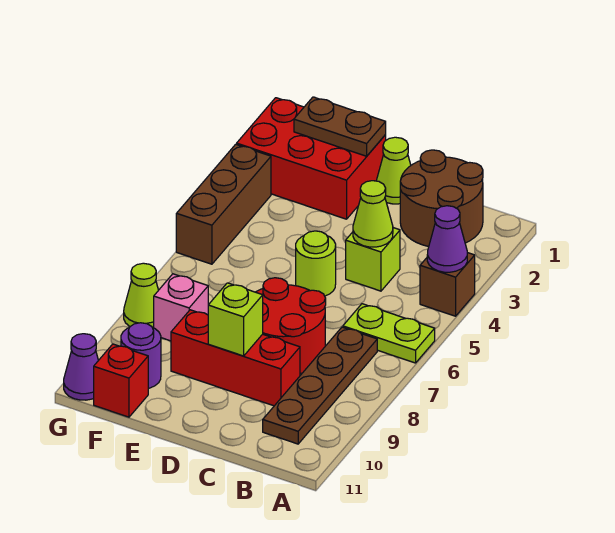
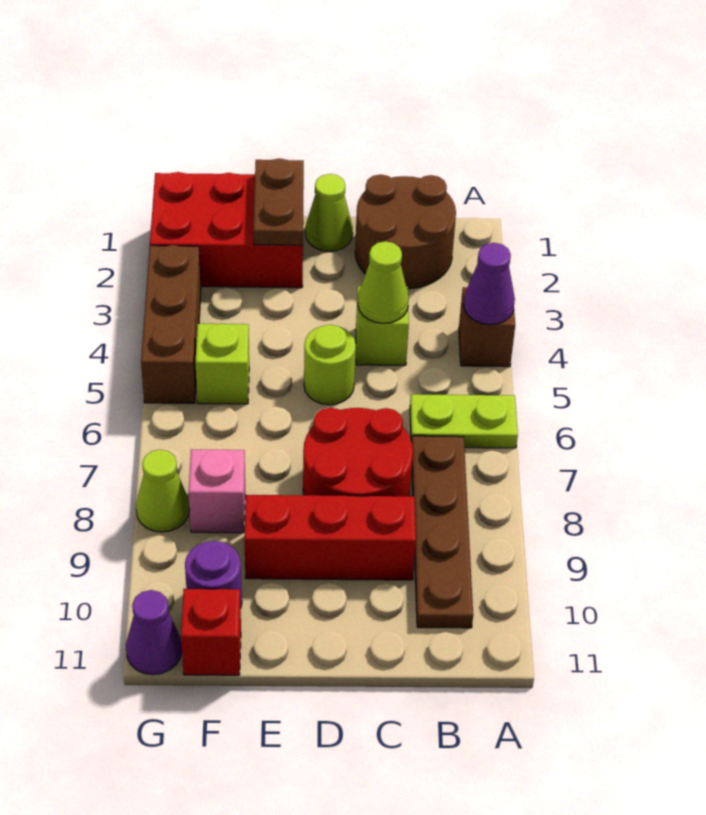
lime brick D9 level 2 -> lime brick F5 level 1
brown plate E1:F1 level 2 -> brown plate E1:E2 level 2

